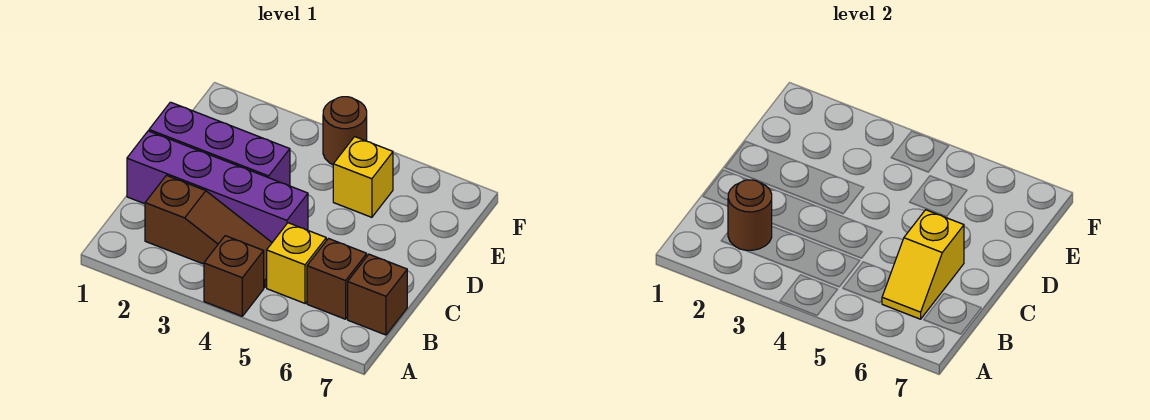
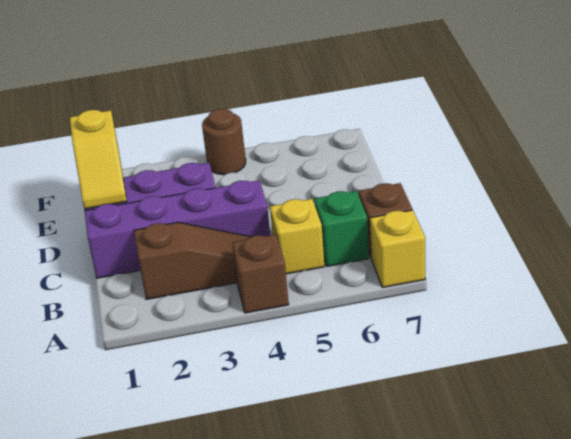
brown round brick B2 level 2 -> none
brown brick B6 level 1 -> green brick B6 level 1
yellow slope B6:C6 level 2 top C -> yellow slope D1:E1 level 2 top E
yellow brick E5 level 1 -> yellow brick A7 level 1

